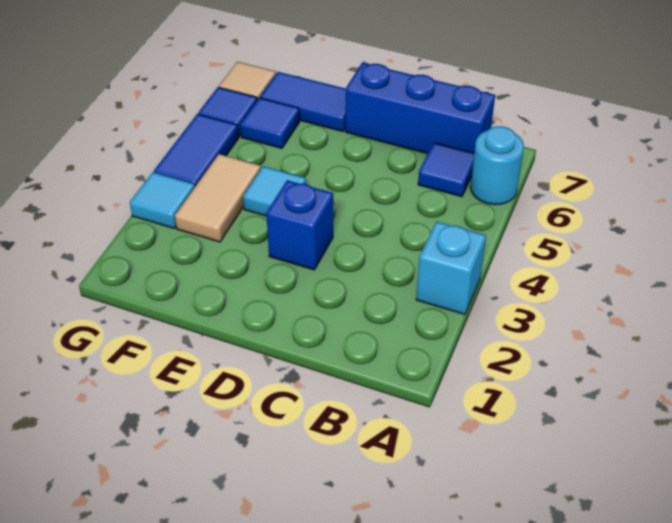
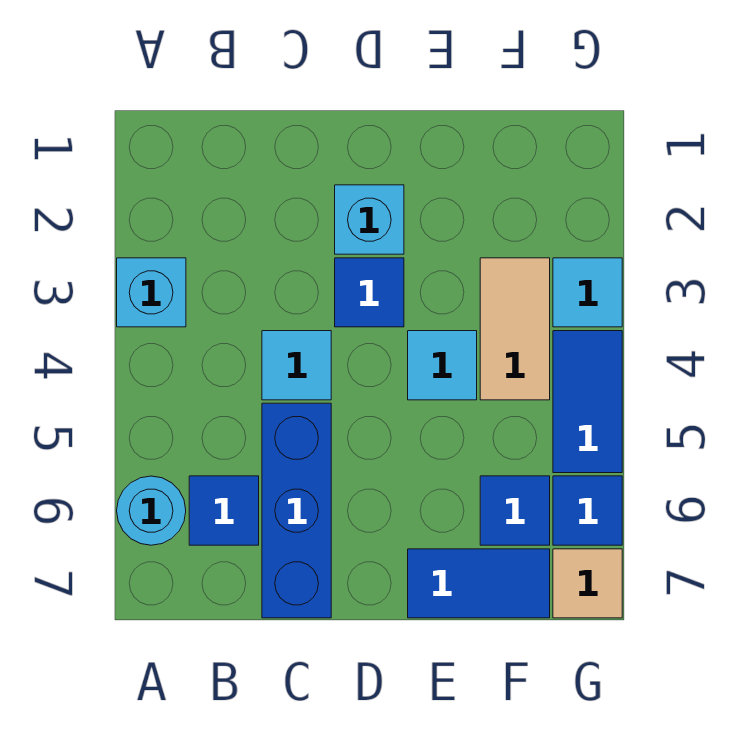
blue brick B7:D7 level 1 -> blue brick C5:C7 level 1
none -> cyan tile C4 level 1
none -> cyan brick D2 level 1
blue brick D3 level 1 -> blue tile D3 level 1

